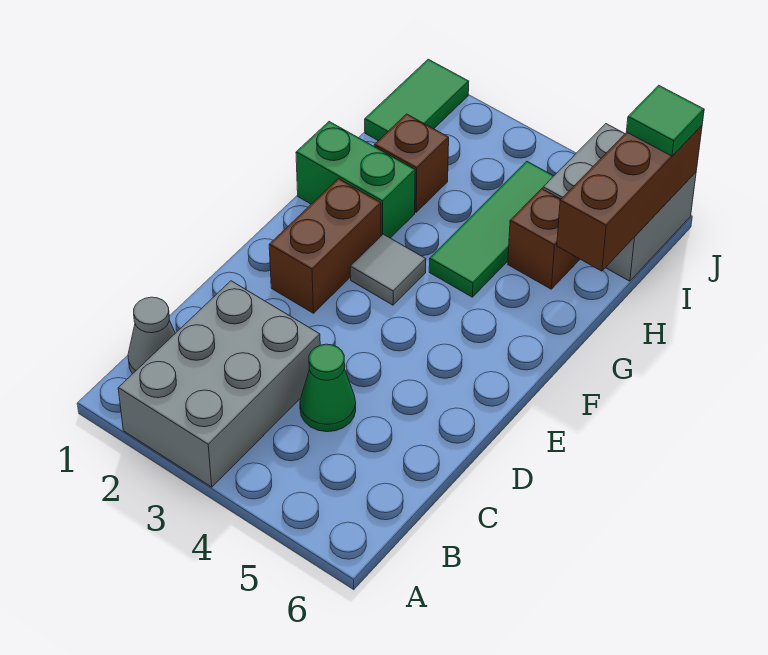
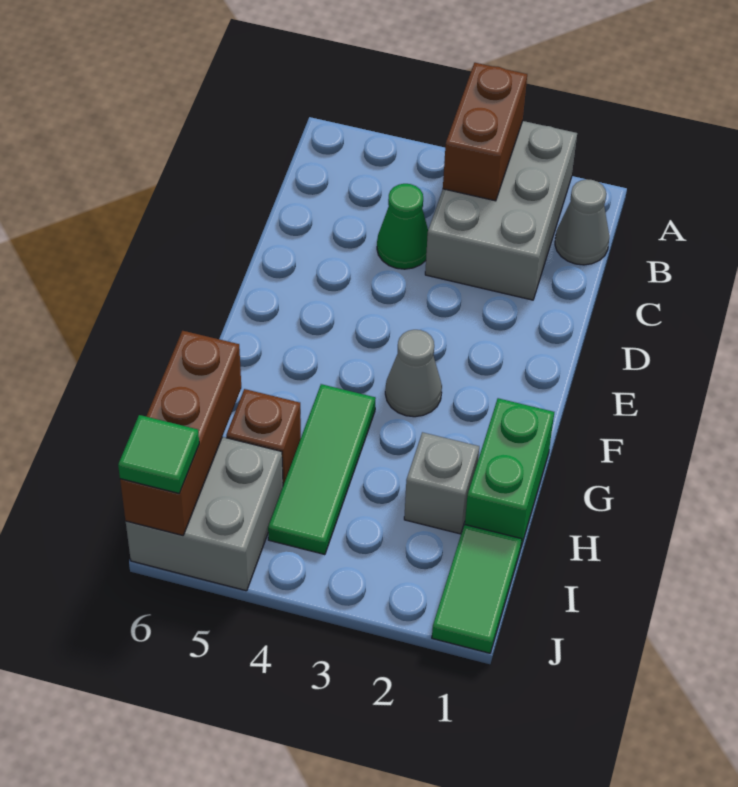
brown brick E2:F2 level 1 -> brown brick A3:B3 level 2
grey tile F3 level 1 -> grey cone F3 level 1
green brick G1:G2 level 1 -> green brick G1:H1 level 1
brown brick H2 level 1 -> grey brick H2 level 1

